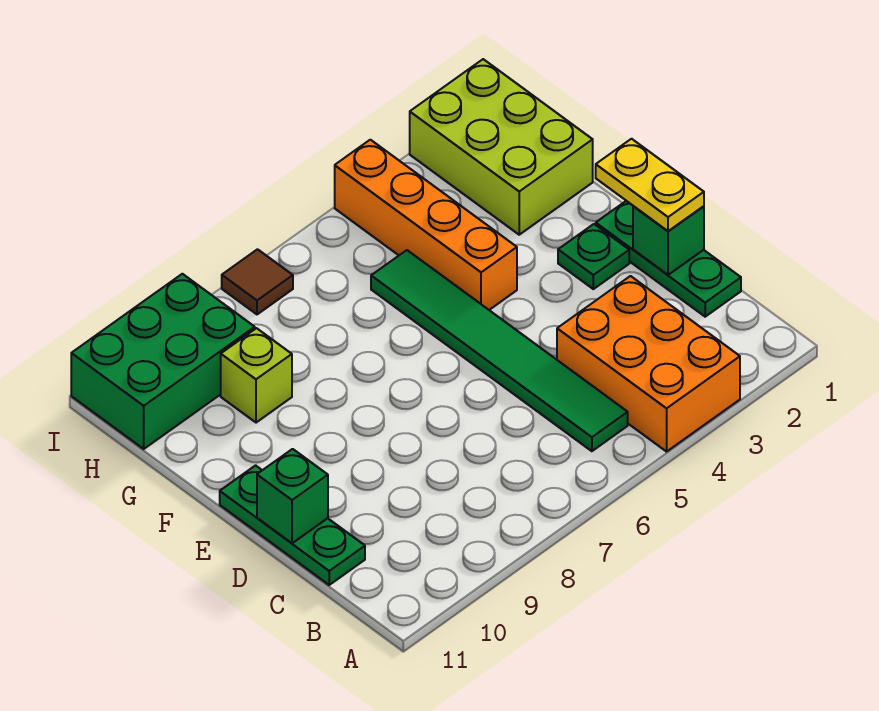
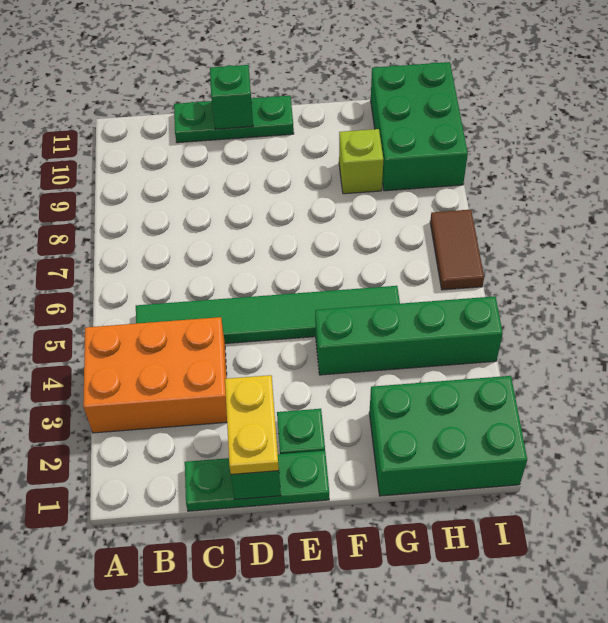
yellow plate D1:E1 level 3 -> yellow plate D1:D2 level 3
orange brick F4:I4 level 1 -> green brick F4:I4 level 1
lime brick G1:I2 level 1 -> green brick G1:I2 level 1
brown tile I7 level 1 -> brown tile I6:I7 level 1

